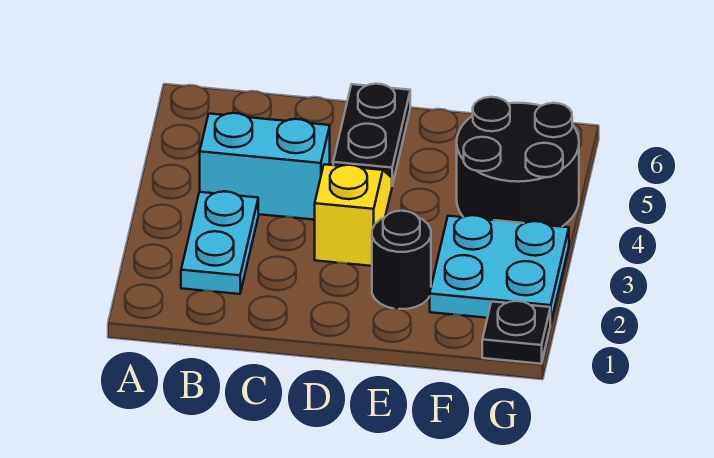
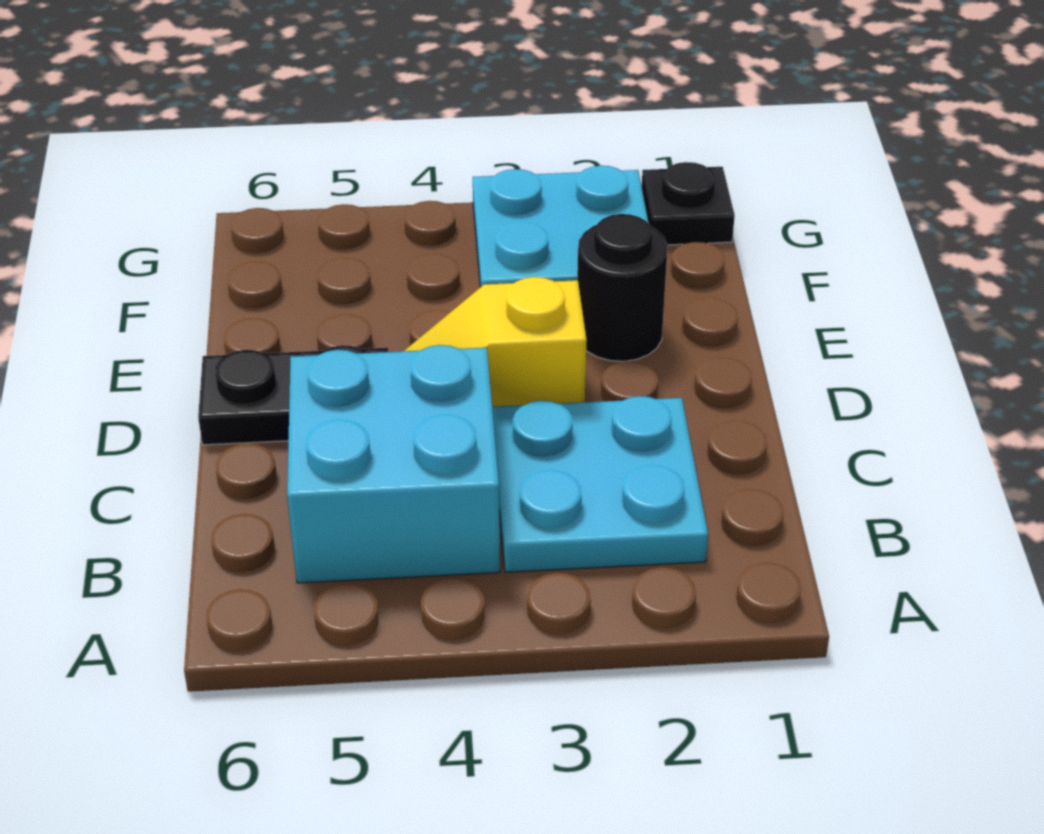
cyan plate B2:B3 level 1 -> cyan plate B2:C3 level 1
cyan brick B4:C4 level 1 -> cyan brick B4:C5 level 1
black round brick F4:G5 level 1 -> none

